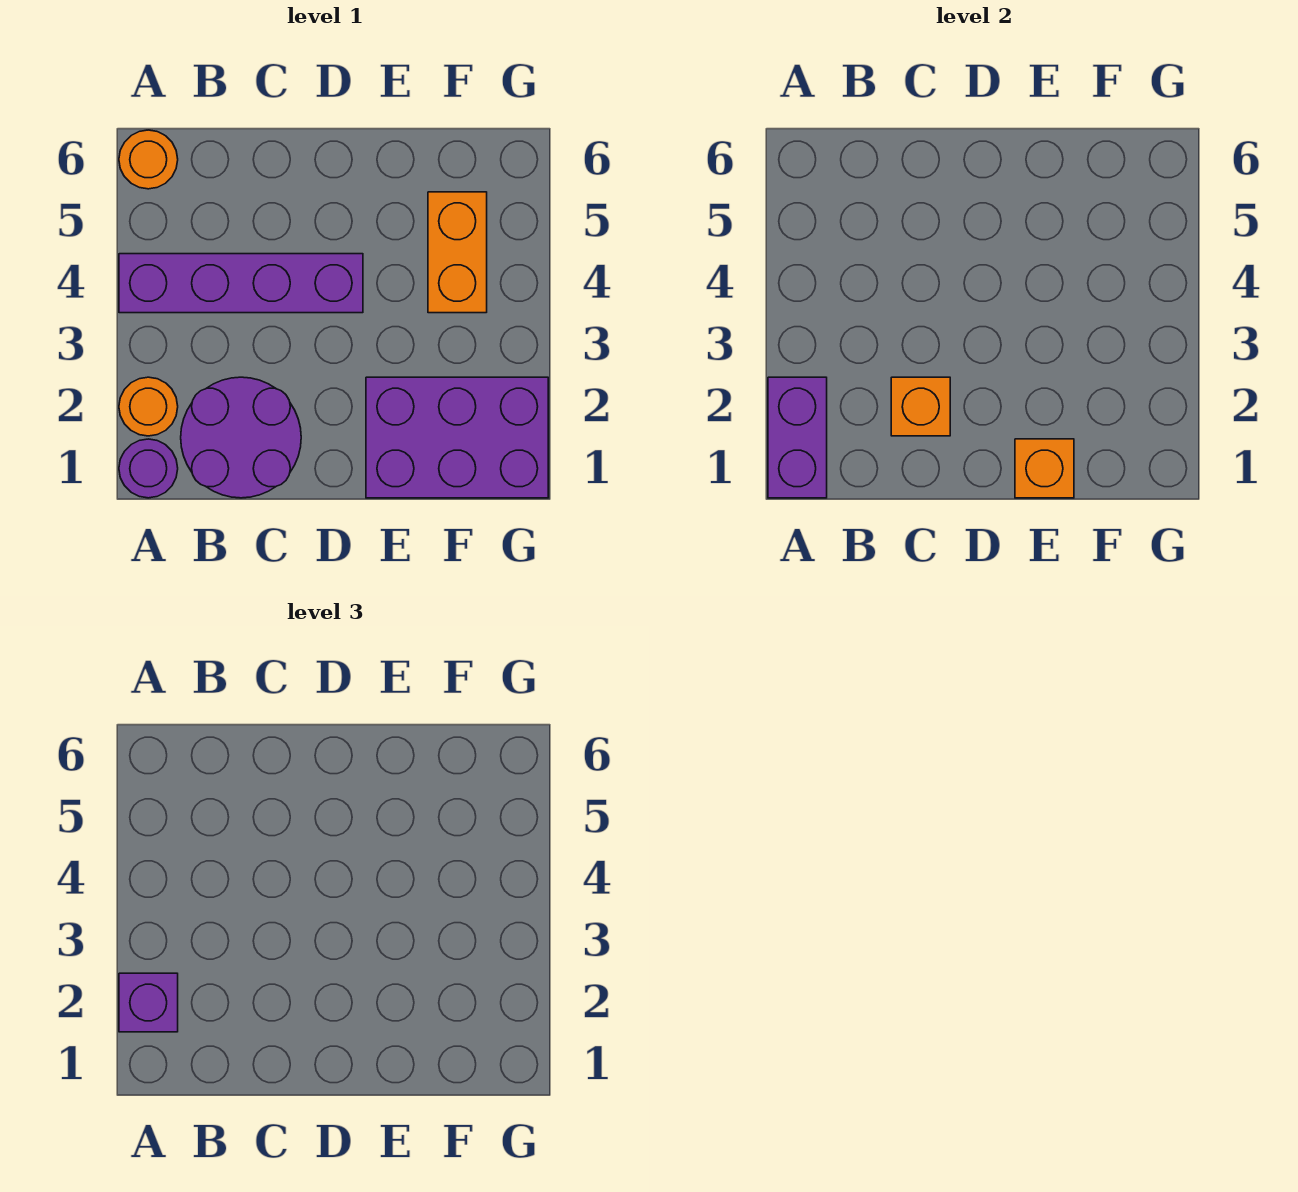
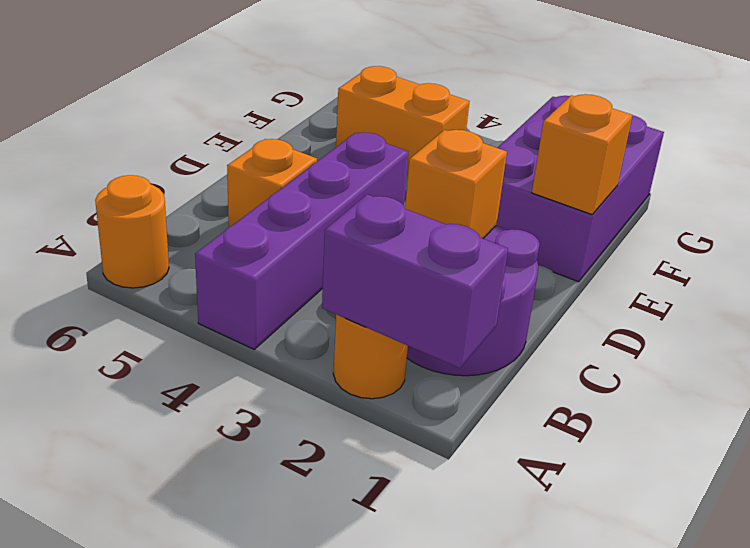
purple round brick A1 level 1 -> none
purple brick A2 level 3 -> none
none -> orange brick C5 level 1

